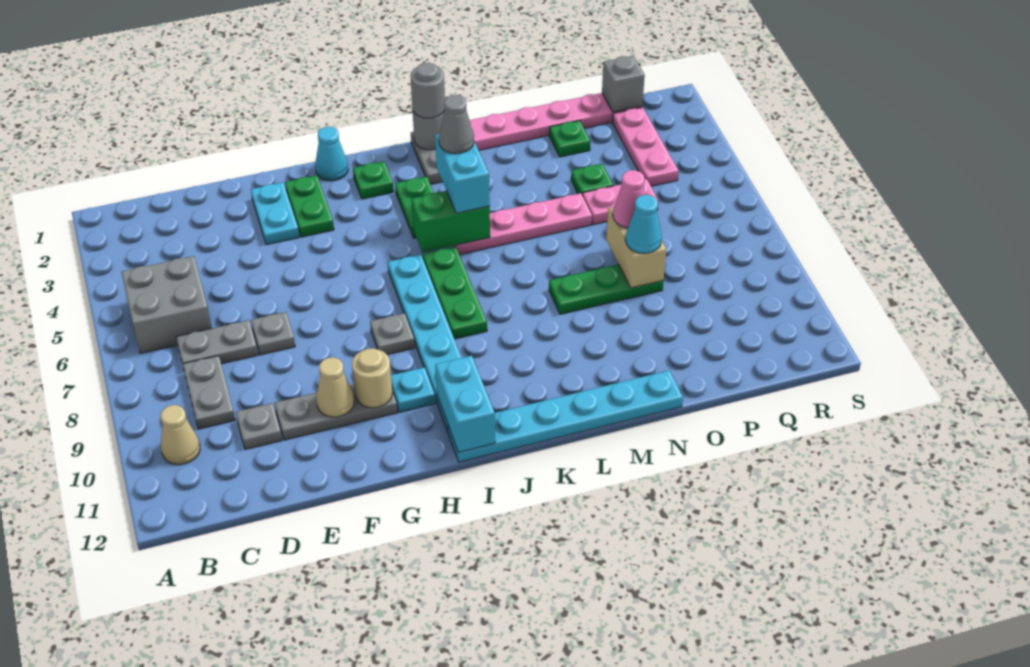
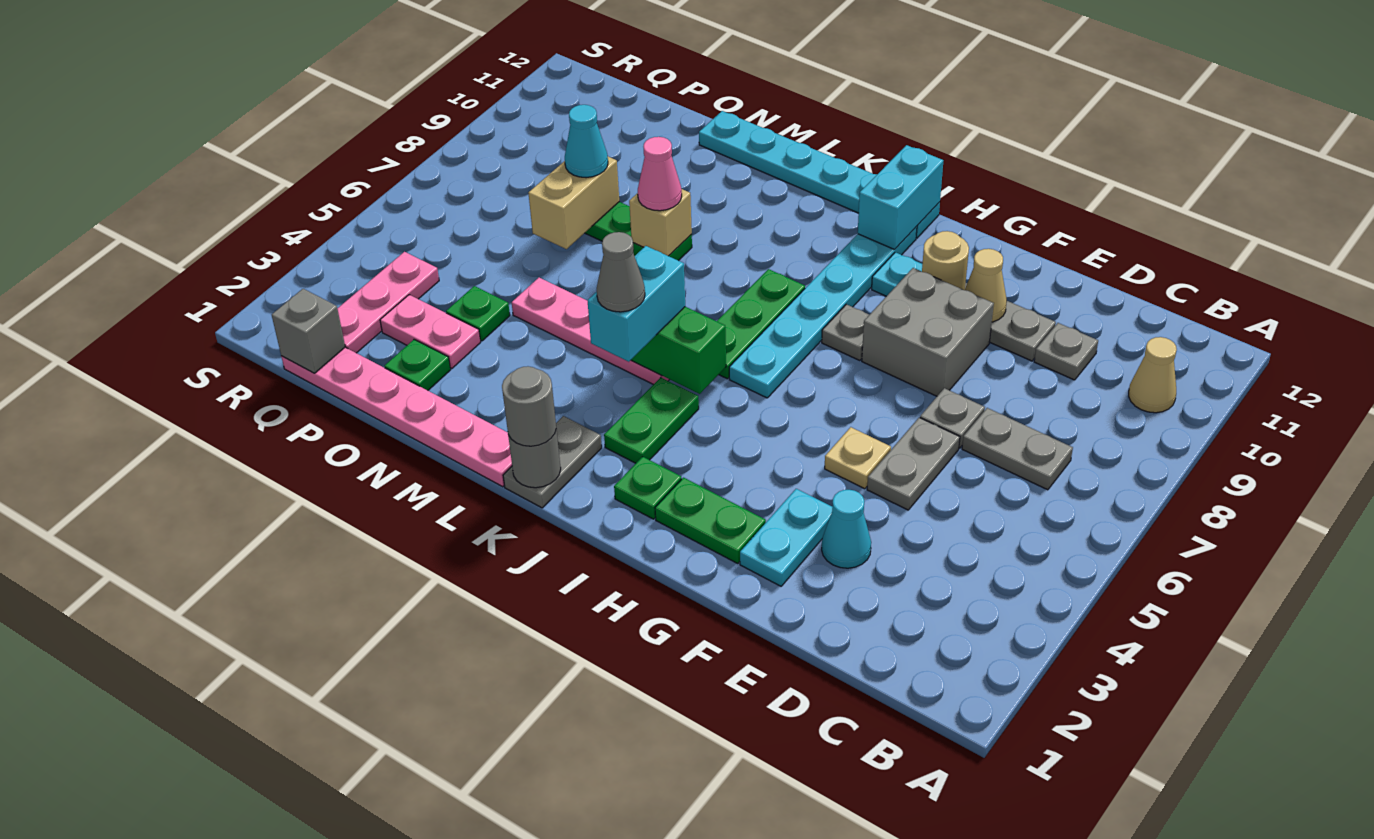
grey brick B5:C6 level 1 -> grey brick F8:G9 level 1
grey plate C8:C9 level 1 -> grey plate E5:E6 level 1
none -> tan plate F5 level 1
green plate G2:G3 level 1 -> green plate G2:H2 level 1
cyan cone H1 level 1 -> cyan cone E3 level 1
none -> tan brick M8 level 2
pink plate O5:P5 level 1 -> pink plate O3:P3 level 1
pink cone O7 level 3 -> pink cone M8 level 3

